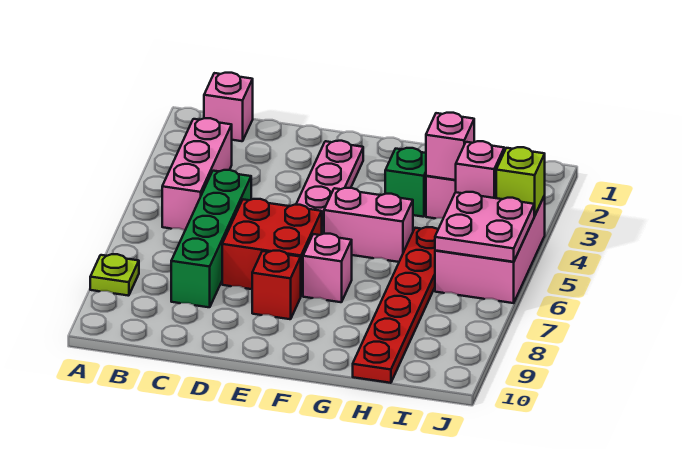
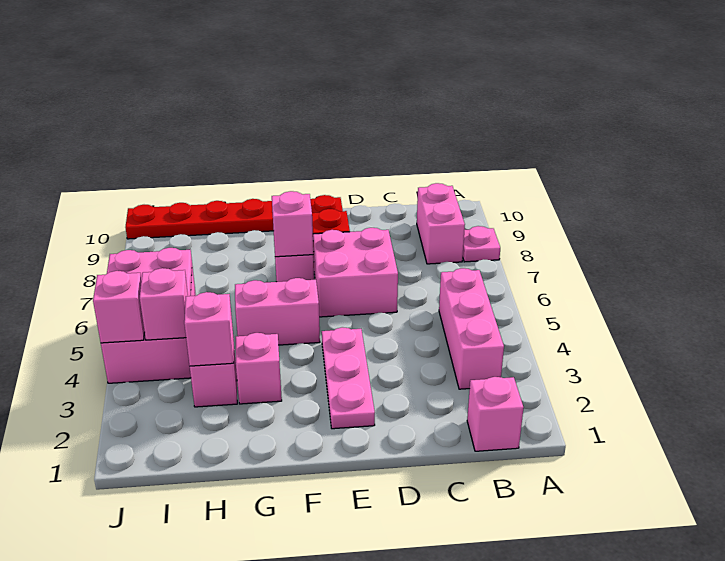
lime plate A8 level 1 -> pink plate A8 level 1
none -> pink brick B8:B9 level 1
green brick C5:C8 level 1 -> none
red brick D6:E7 level 1 -> pink brick D6:E7 level 1
none -> pink brick F7 level 2
green brick G3 level 1 -> pink brick G3 level 1
red plate H5:H10 level 1 -> red plate E10:J10 level 1
lime brick J4 level 2 -> pink brick J4 level 2

